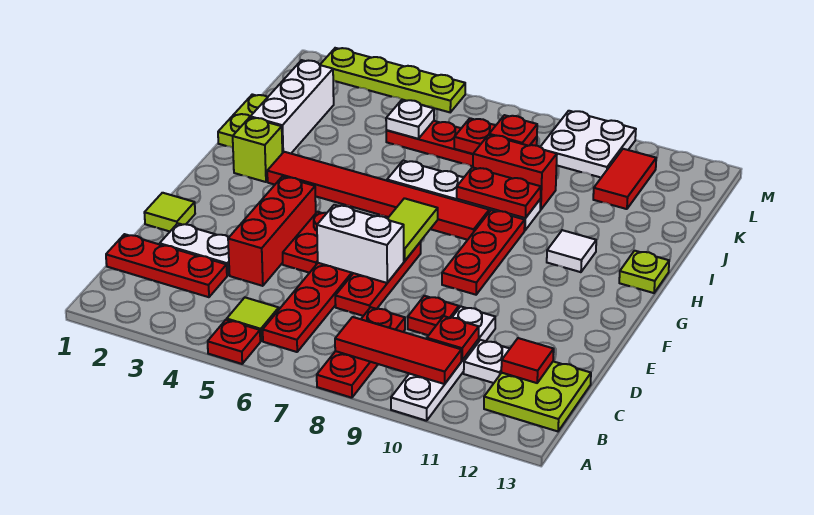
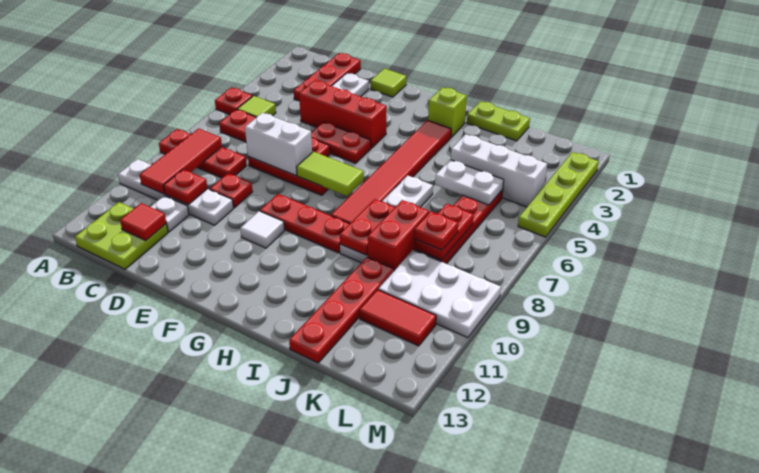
white brick E6:E7 level 2 -> white brick D7:E7 level 2
white tile H11 level 1 -> white tile F10 level 1
lime plate H13 level 1 -> none
white brick I2:K2 level 1 -> white brick J4:L4 level 1
none -> red plate J10:J13 level 1
white plate K5 level 2 -> white plate J5:K5 level 2
white plate L9:M10 level 1 -> white plate K9:M10 level 1

